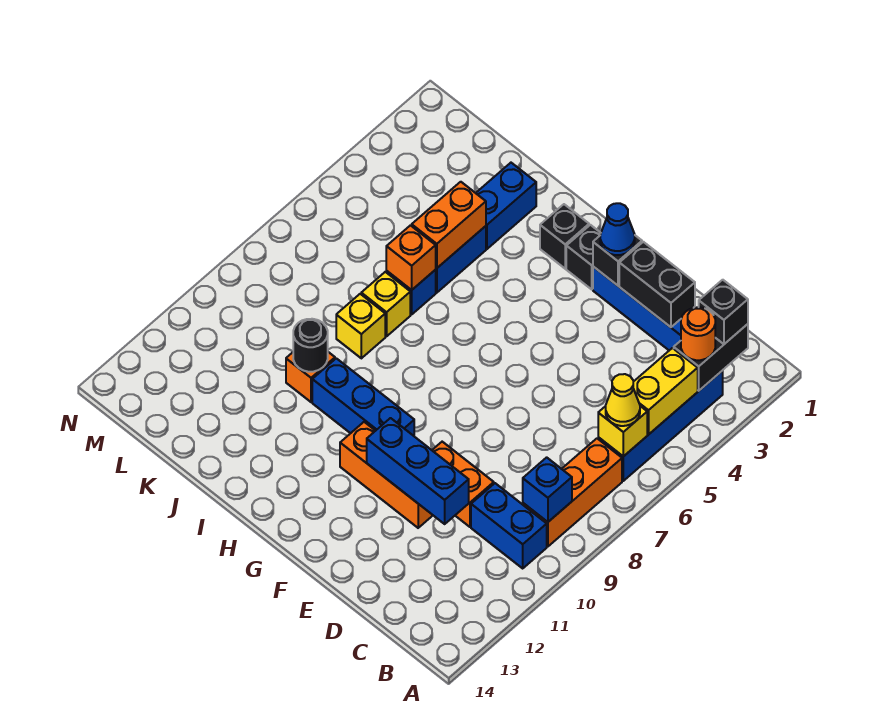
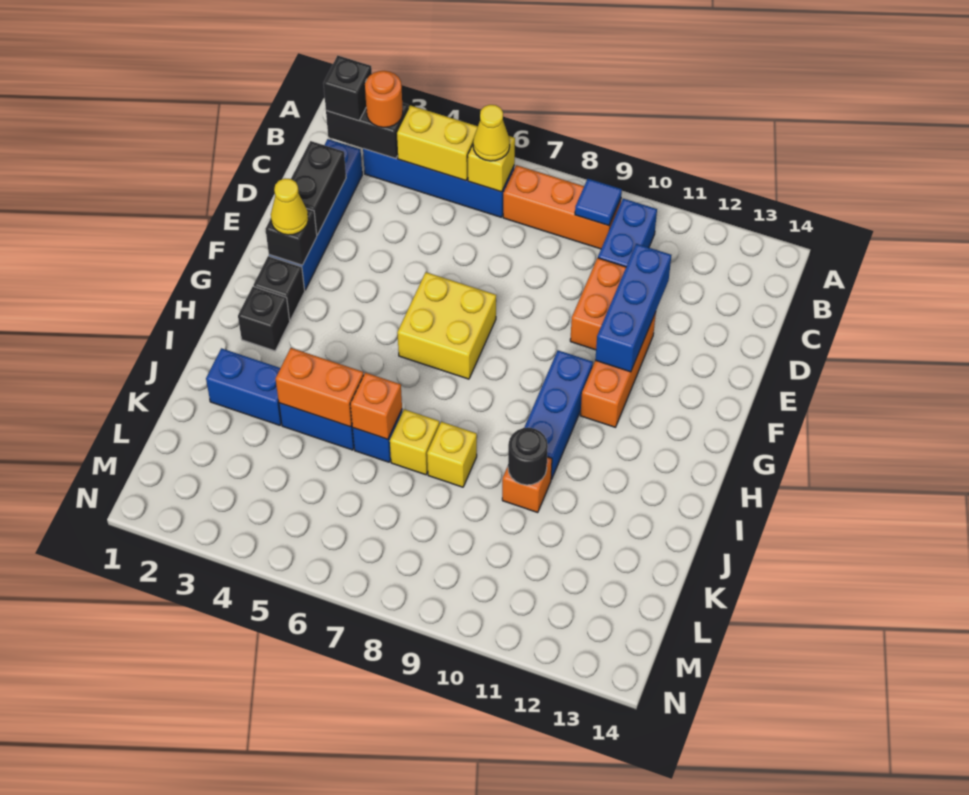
blue brick B9 level 2 -> blue tile B9 level 2
blue cone F2 level 3 -> yellow cone F2 level 3
none -> yellow brick F6:G7 level 1

